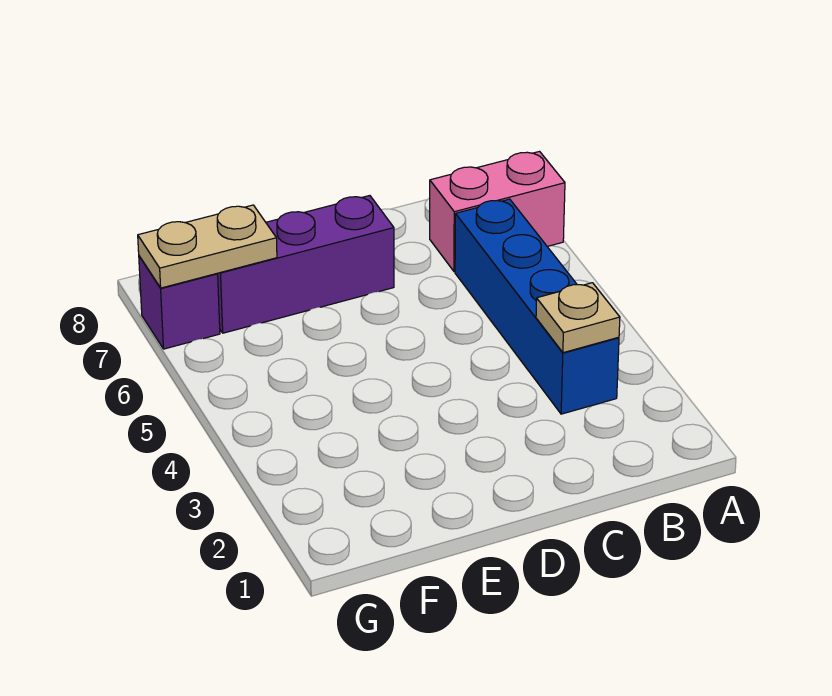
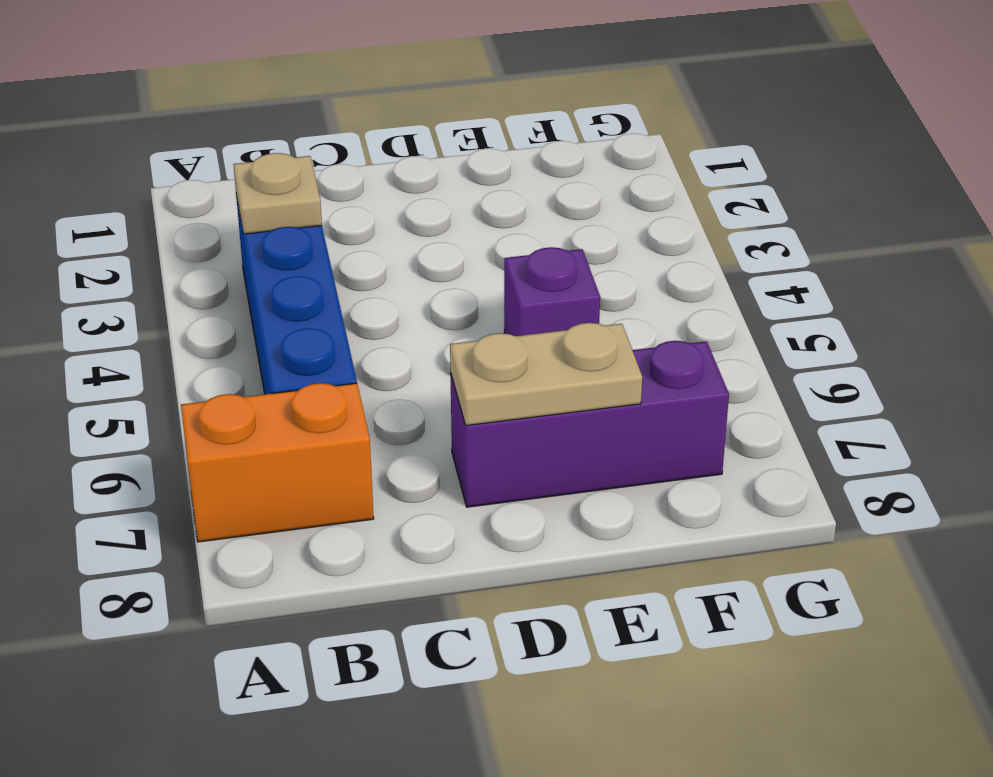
pink brick A7:B7 level 1 -> orange brick A7:B7 level 1
tan plate F7:G7 level 2 -> tan plate D7:E7 level 2
purple brick G7 level 1 -> purple brick E5 level 1

